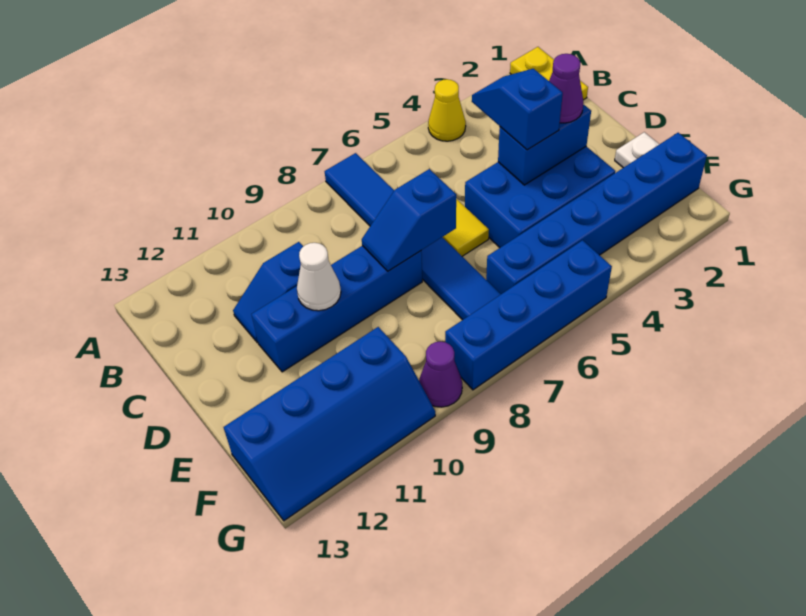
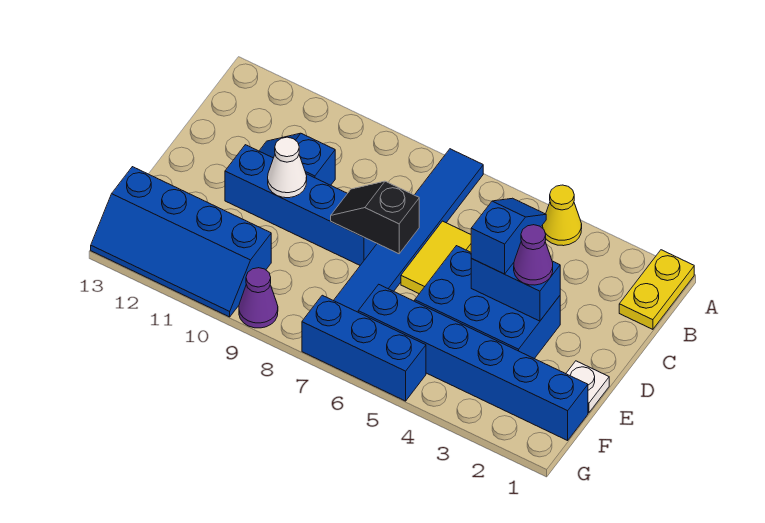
blue slope D7:D8 level 2 top 7 -> black slope D7:D8 level 2 top 7
blue brick G5:G8 level 1 -> blue brick G5:G7 level 1

